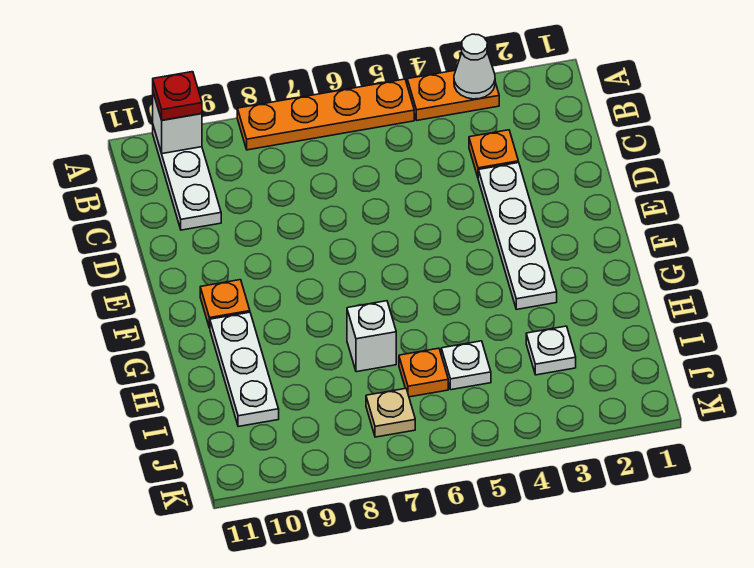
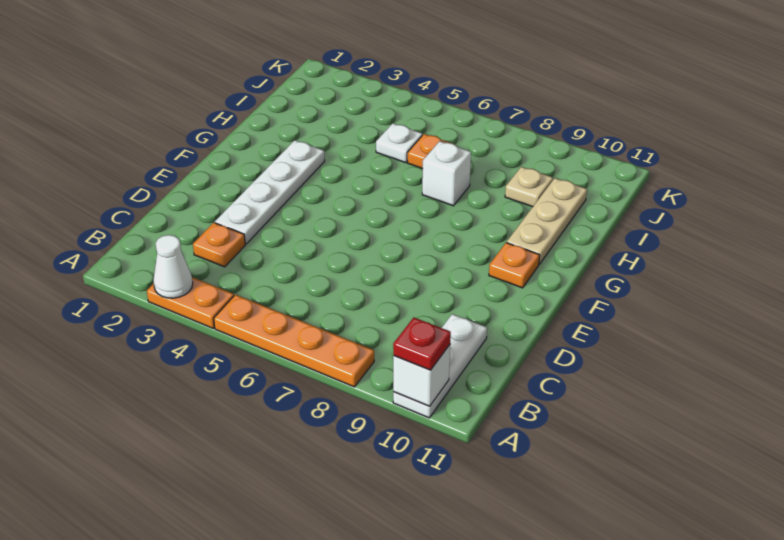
white plate G10:I10 level 1 -> tan plate G10:I10 level 1
white plate I3 level 1 -> none
tan plate J7 level 1 -> tan plate I9 level 1

